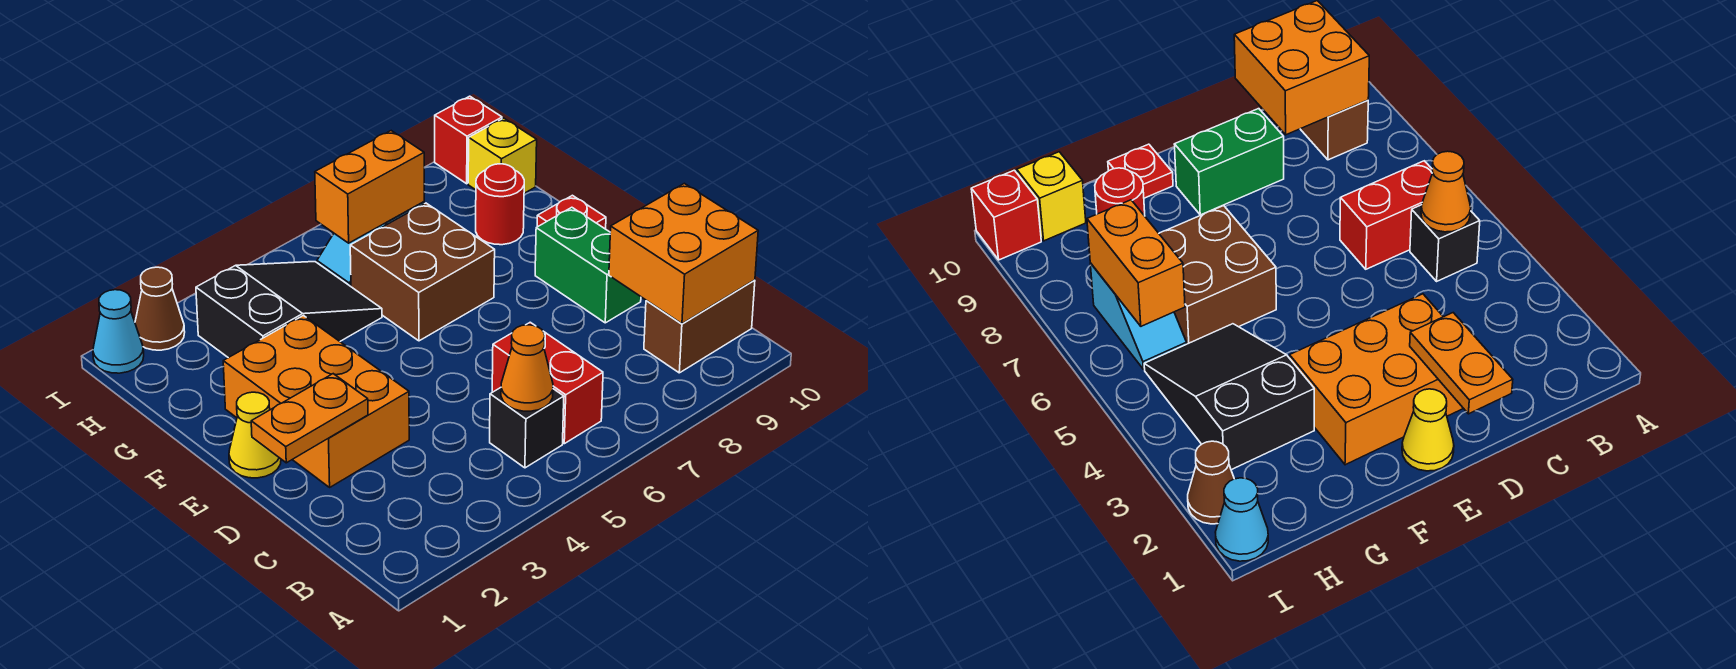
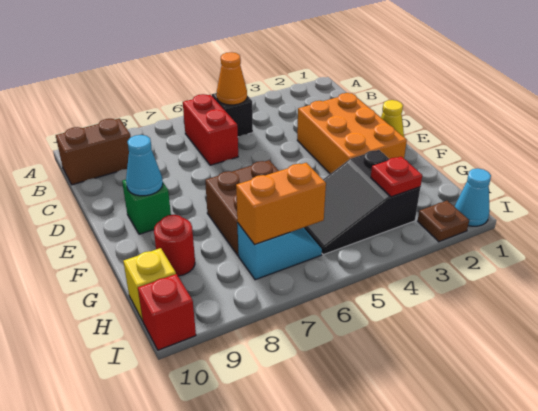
orange brick B9:C10 level 2 -> none
orange plate D1:D2 level 2 -> none
green brick D9:E9 level 1 -> green brick E9 level 1
none -> cyan cone E9 level 2
red plate F10 level 1 -> red plate H3 level 2
brown cone I2 level 1 -> brown plate I2 level 1

